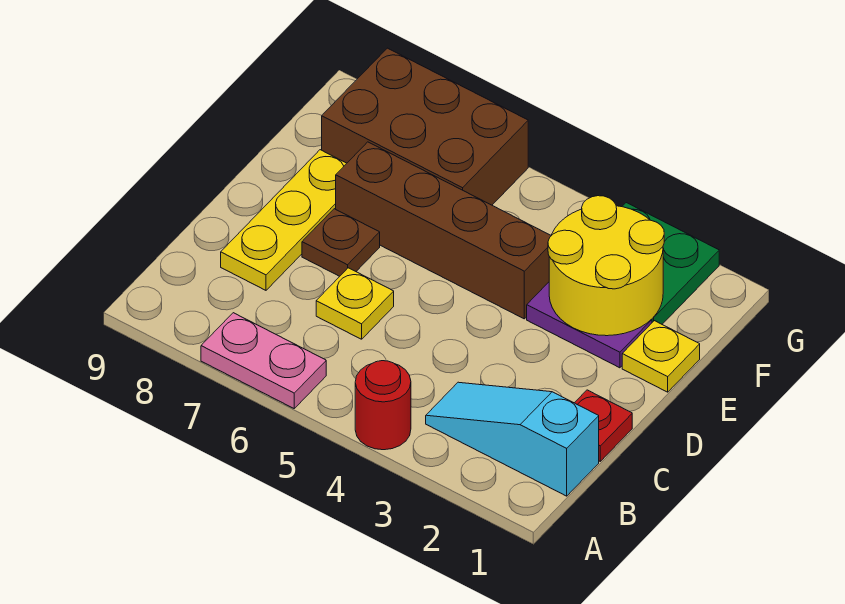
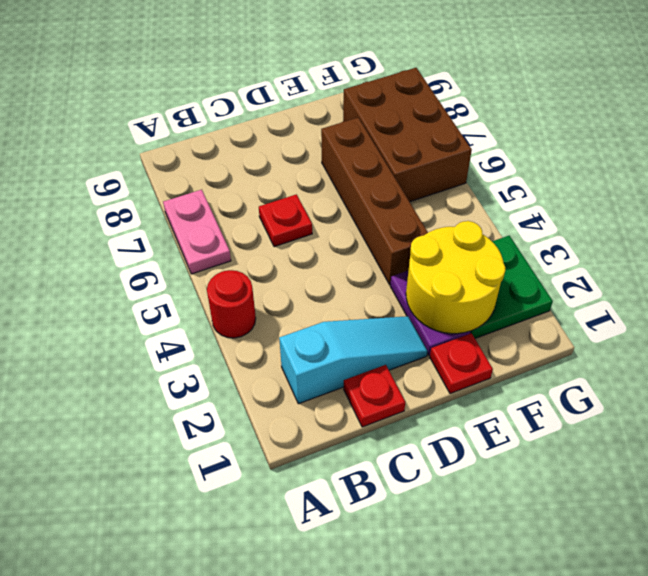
cyan slope B1:B3 level 1 top 1 -> cyan slope B2:D2 level 1 top B
yellow plate C6 level 1 -> red plate C6 level 1
yellow plate C8:E8 level 1 -> none
brown plate D7 level 1 -> none
yellow plate E1 level 1 -> red plate E1 level 1

